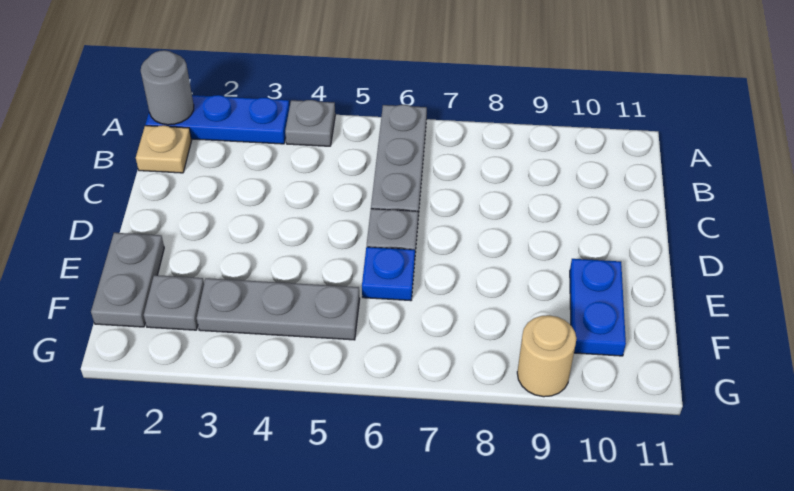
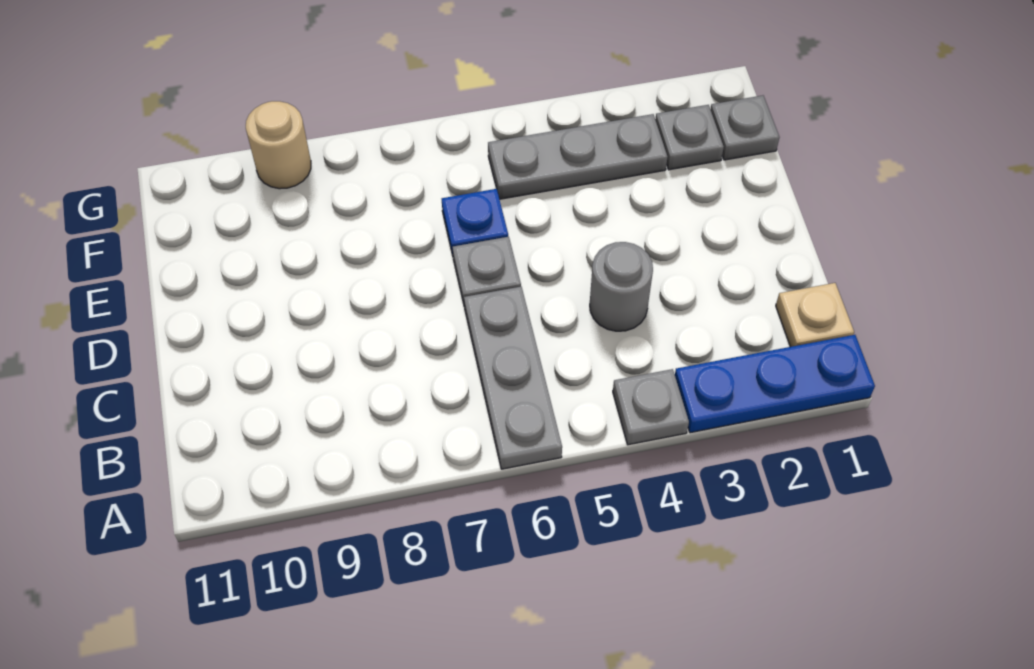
grey round brick A1 level 2 -> grey round brick C4 level 1
grey plate E1:F1 level 1 -> grey plate F1 level 1
blue plate E10:F10 level 1 -> none

